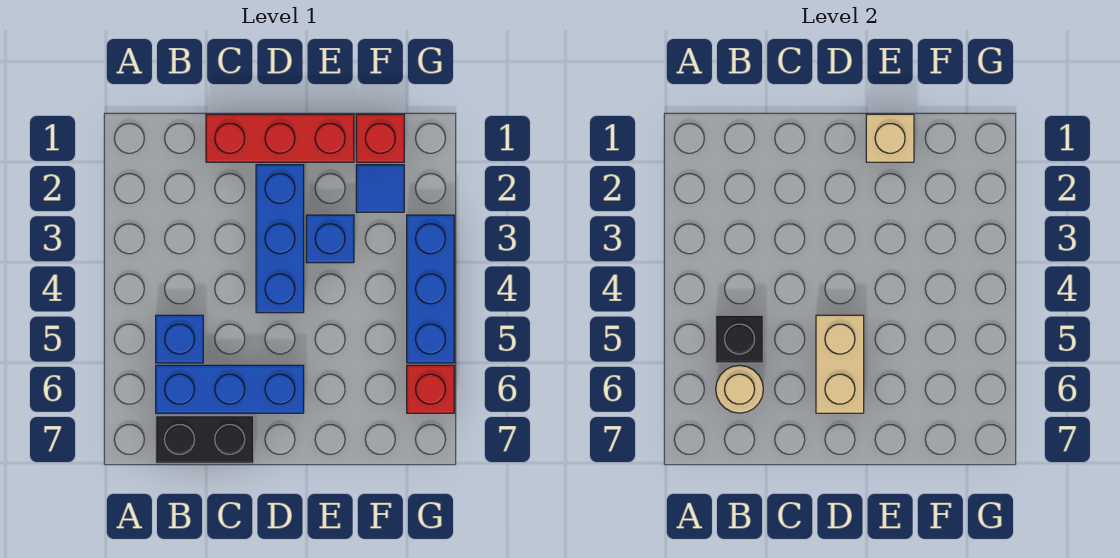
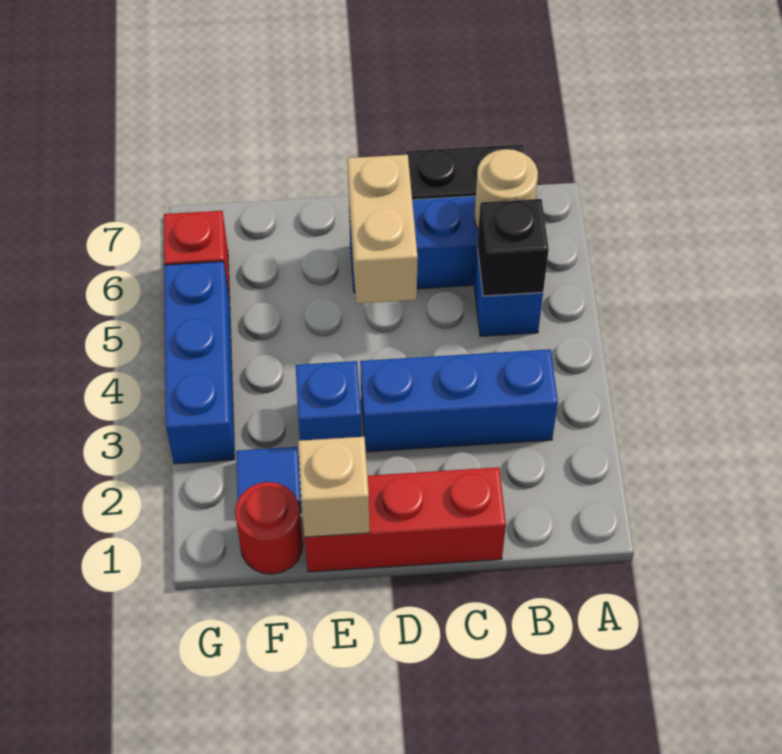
blue brick D2:D4 level 1 -> blue brick B3:D3 level 1
red brick F1 level 1 -> red round brick F1 level 1

